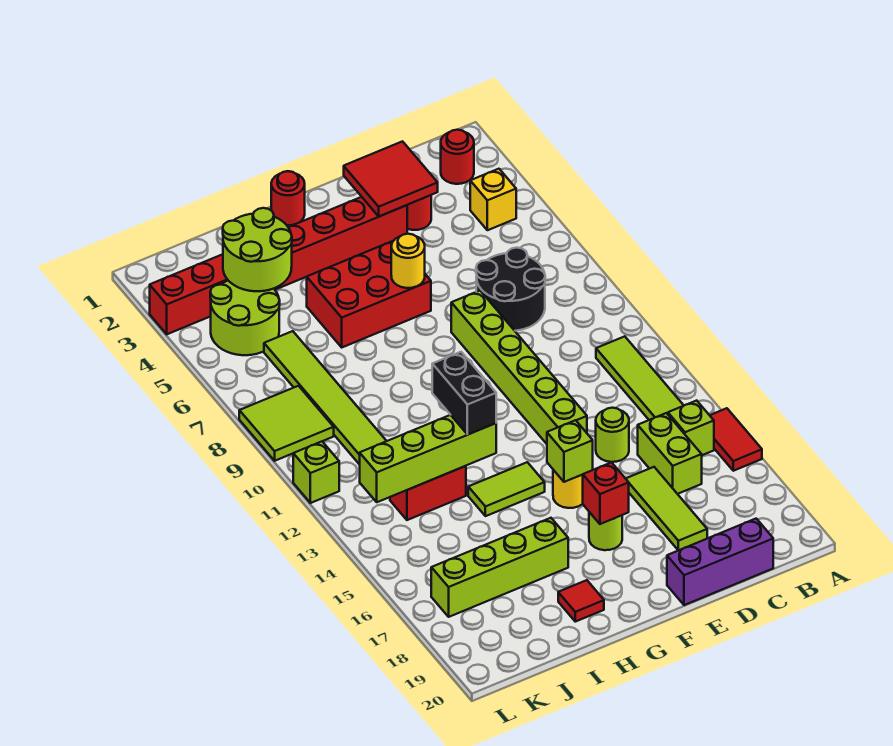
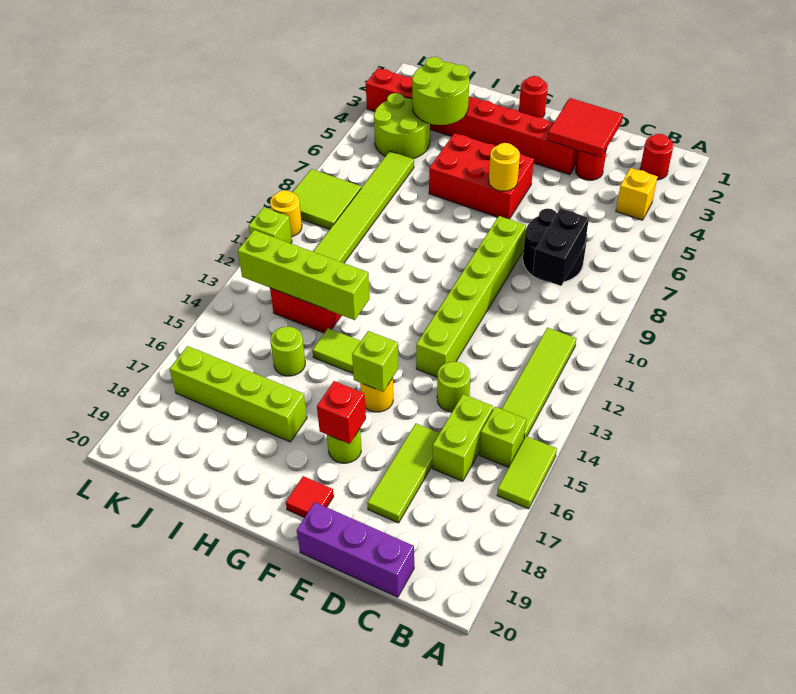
red tile A15:A16 level 1 -> lime tile A15:A16 level 1
black brick H12:H13 level 3 -> black brick C8:C9 level 2
red tile H19 level 1 -> red tile F19 level 1
none -> lime round brick I15 level 1
none -> yellow round brick L10 level 1

